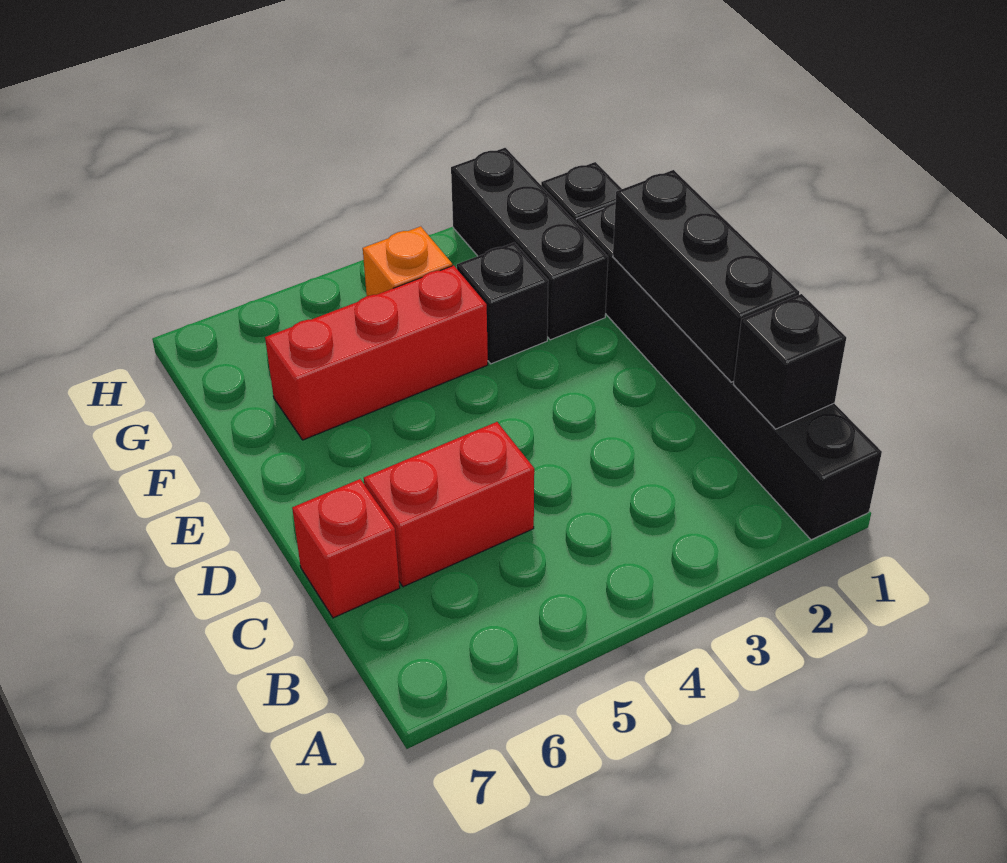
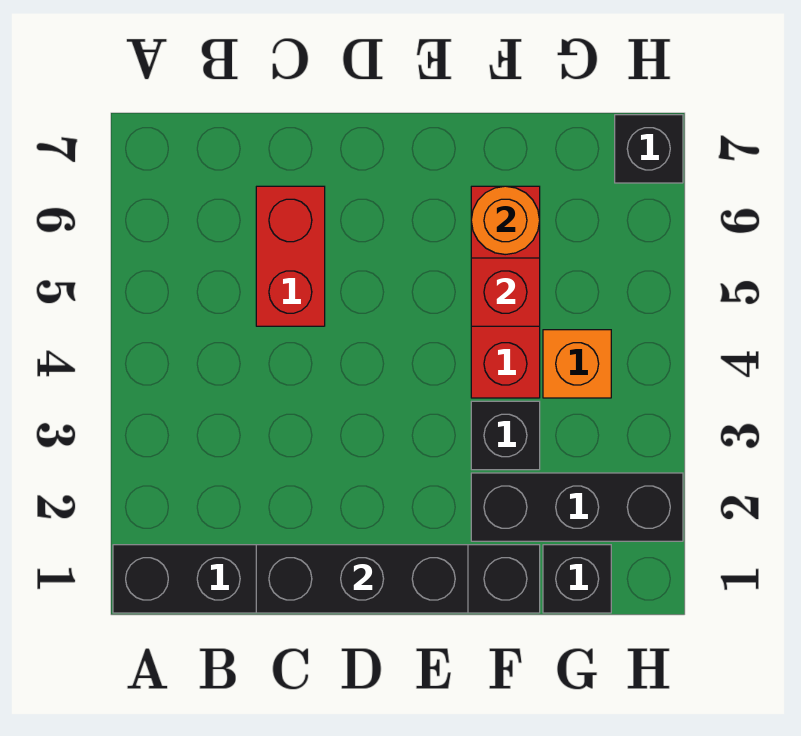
black brick B1 level 2 -> black brick H7 level 1
red brick C7 level 1 -> red brick F5 level 2
none -> orange round brick F6 level 2

